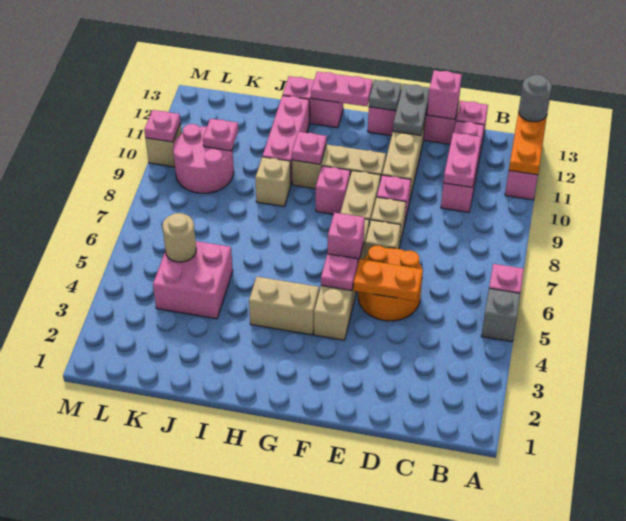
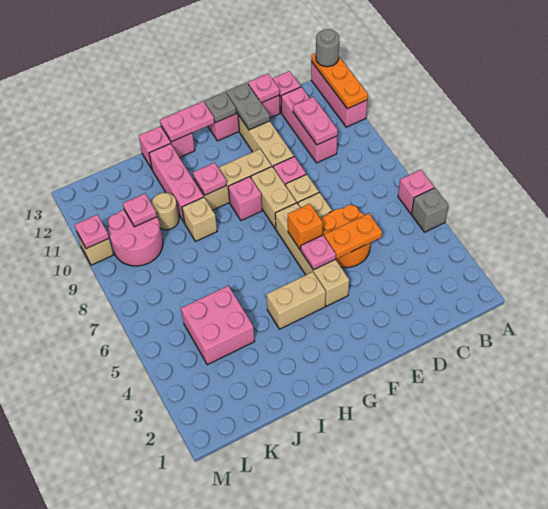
pink brick D13 level 2 -> pink plate D13 level 2
pink brick F6 level 2 -> orange brick F6 level 2
tan round brick K5 level 2 -> tan round brick J10 level 1

